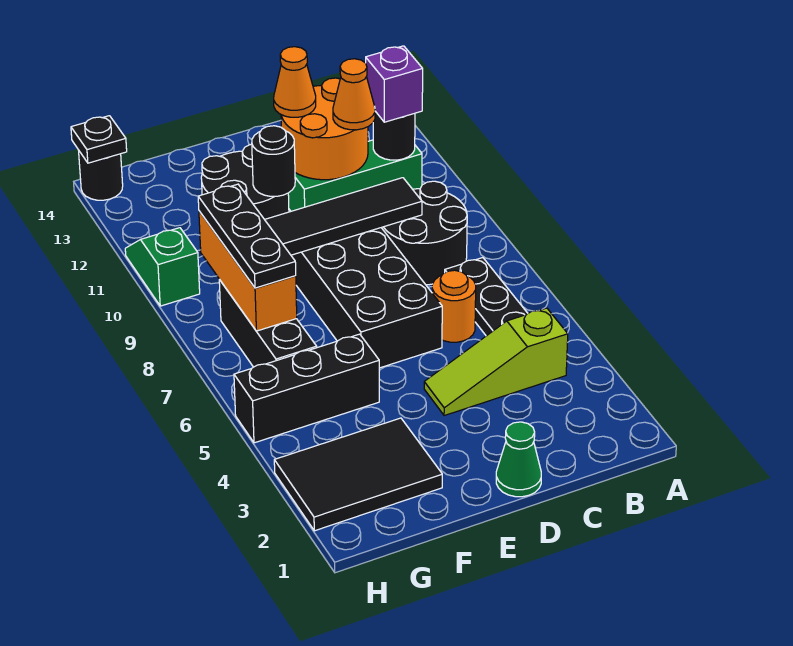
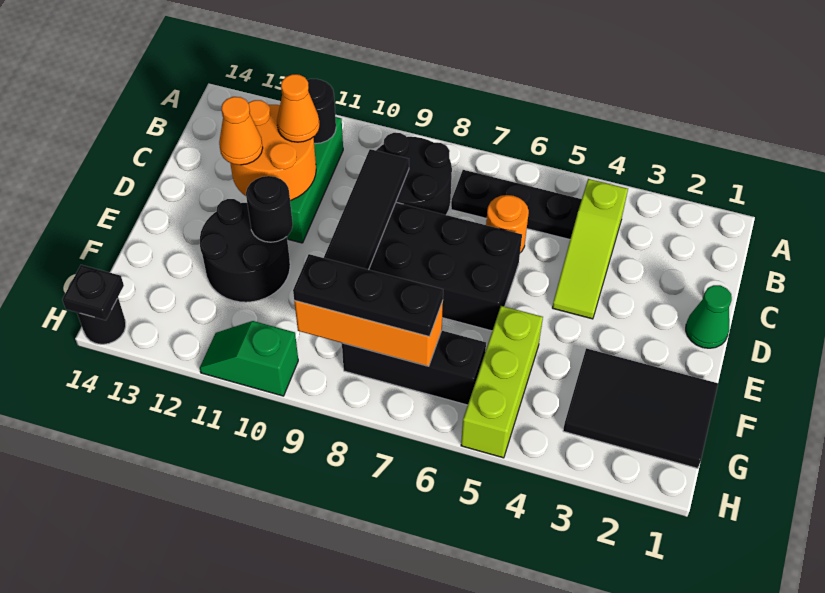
purple brick B11 level 3 -> none
black tile F2:H3 level 1 -> black tile F1:G3 level 1
black brick F5:H5 level 1 -> lime brick F5:H5 level 1

